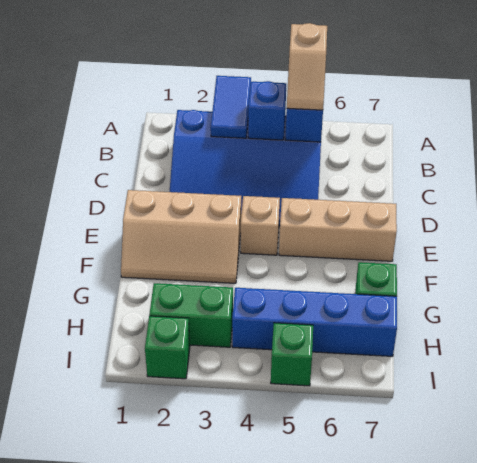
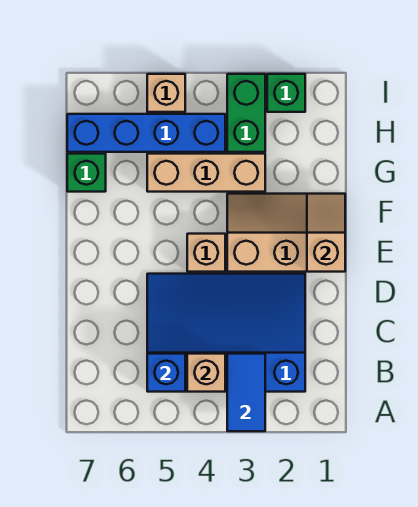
tan slope A5:B5 level 3 top A -> tan slope E1:F1 level 2 top E
blue brick B4 level 2 -> tan brick B4 level 2
tan brick E5:E7 level 1 -> tan brick G3:G5 level 1
green brick H2:H3 level 1 -> green brick H3:I3 level 1
green brick I5 level 1 -> tan brick I5 level 1

